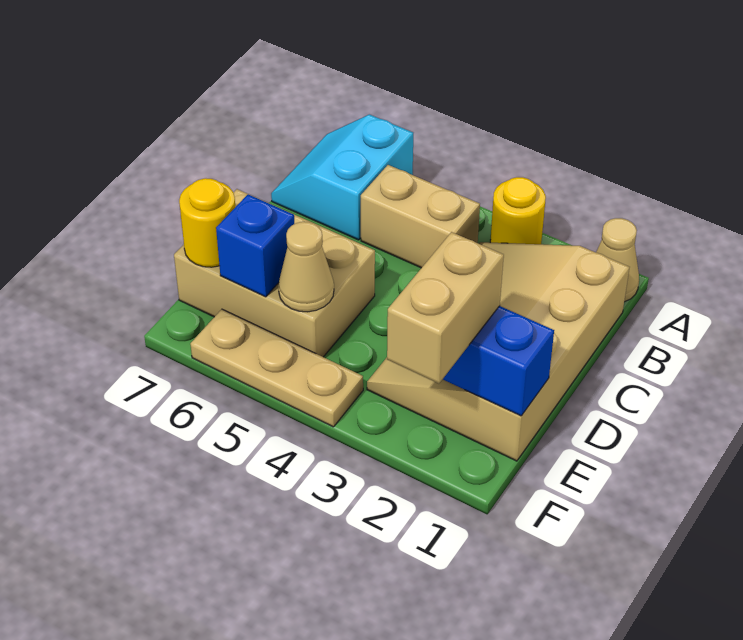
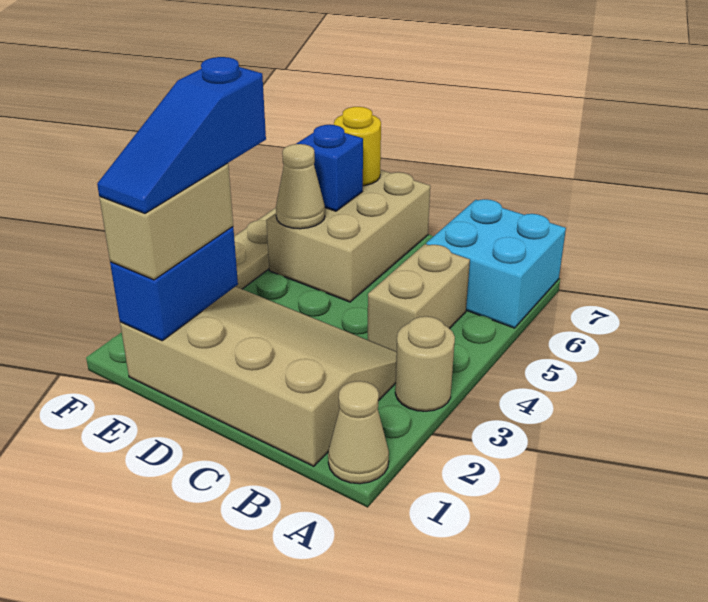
yellow round brick A3 level 1 -> tan round brick A3 level 1
cyan slope A6:B7 level 1 top 6 -> cyan brick A6:B7 level 1
none -> blue slope E1:E3 level 4 top 3
tan brick E2:F2 level 3 -> tan brick E1:E2 level 3

